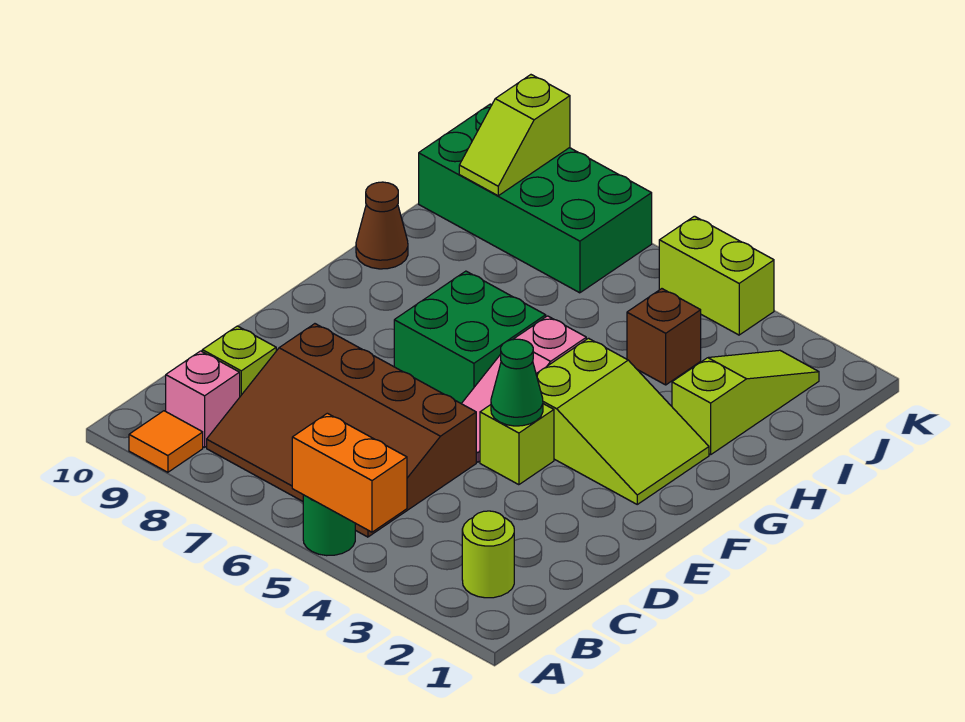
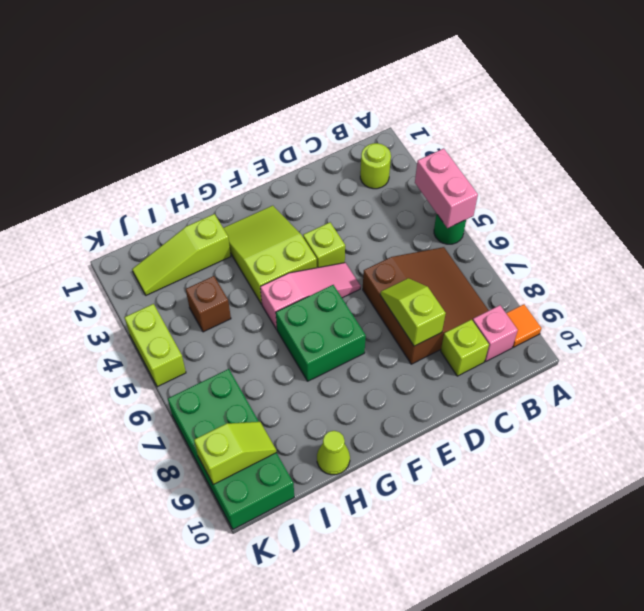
orange brick A4:A5 level 2 -> pink brick A4:A5 level 2
brown slope B5:D8 level 1 top D -> brown slope B6:D8 level 1 top D
none -> lime slope D7:D8 level 2 top 8
green cone E4 level 2 -> none
brown cone H10 level 1 -> lime cone H10 level 1

